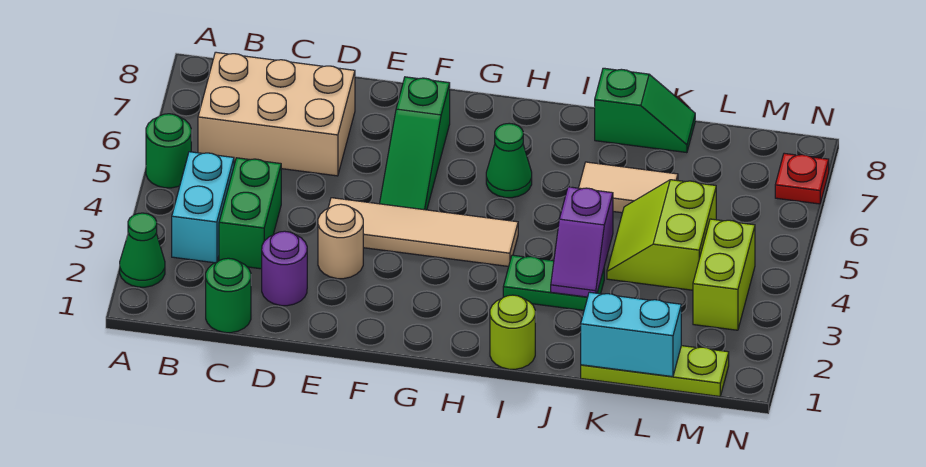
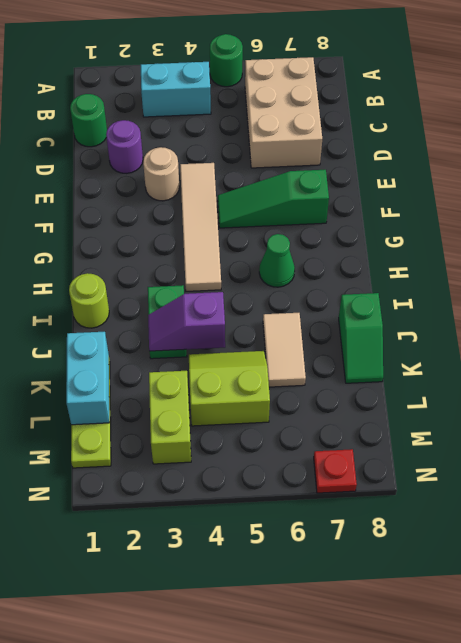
green cone A2 level 1 -> none
green brick C3:C4 level 1 -> none
lime brick M3:M4 level 1 -> lime brick L3:M3 level 1

